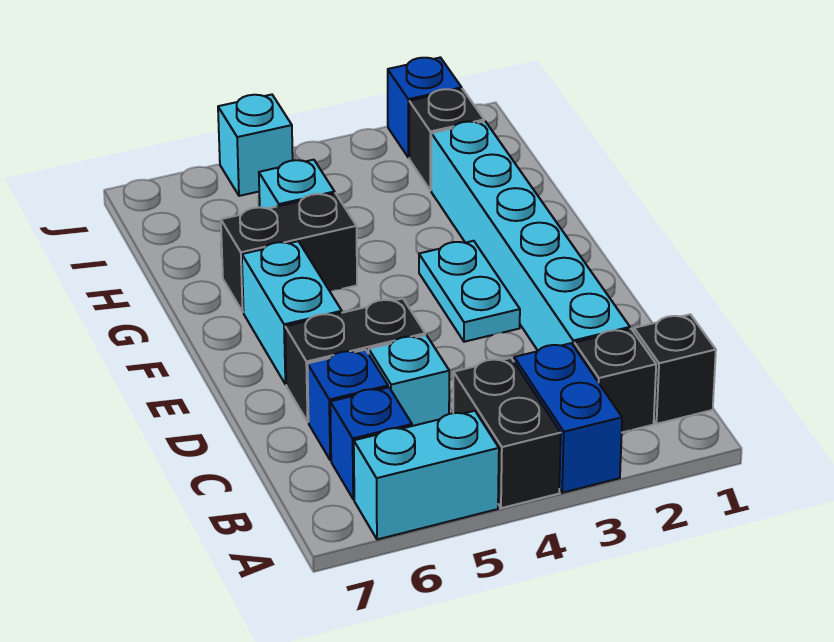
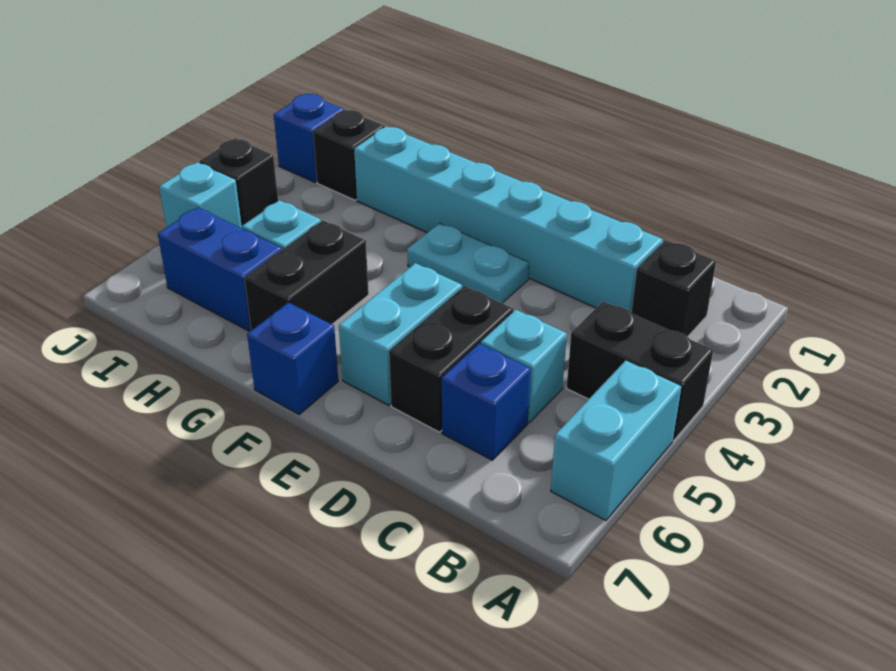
blue brick A3:B3 level 1 -> blue brick H6:I6 level 1
black brick B1 level 1 -> black brick J4 level 1
blue brick B6 level 1 -> blue brick F7 level 1
cyan brick E6:F6 level 1 -> cyan brick E5:E6 level 1

